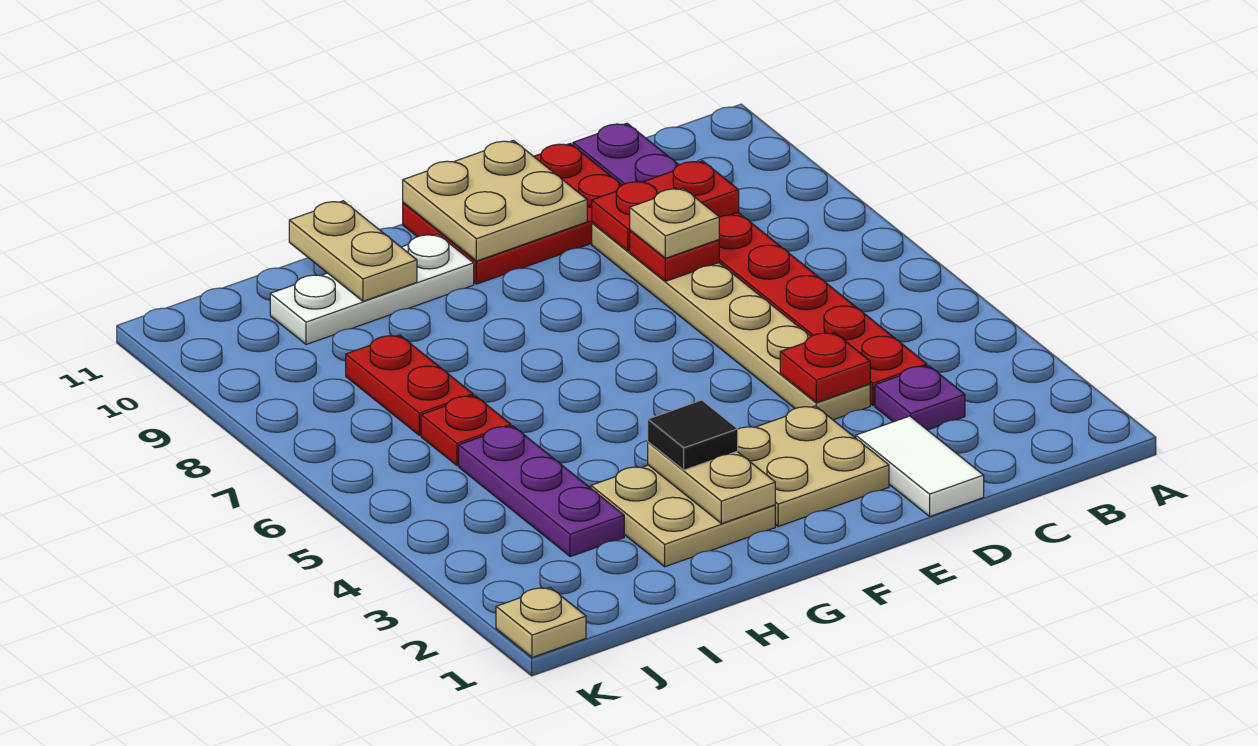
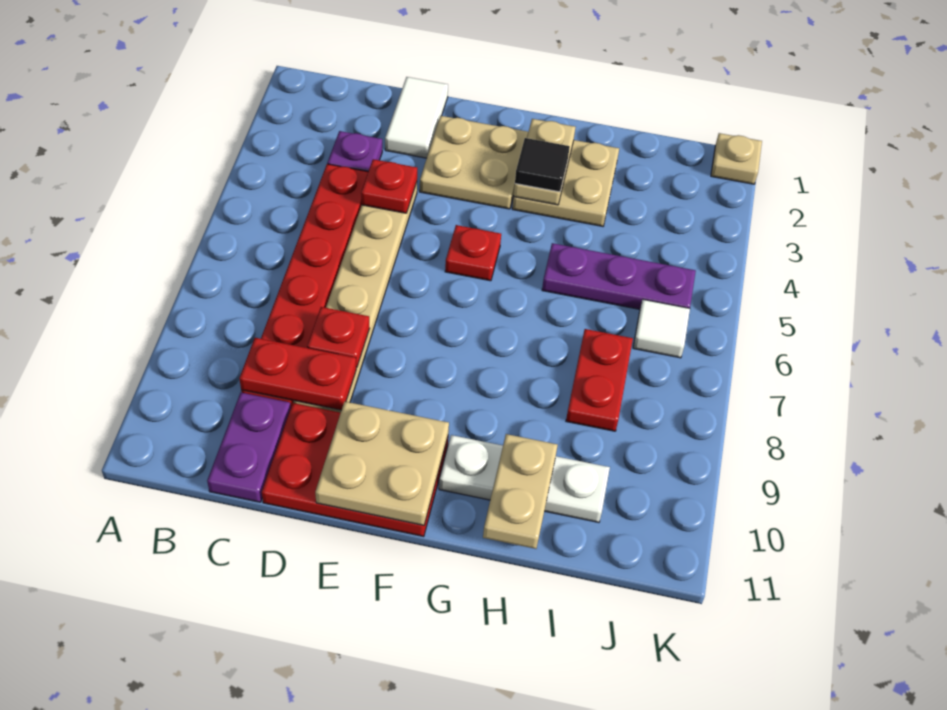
tan plate D8 level 3 -> none
purple plate I3:I5 level 1 -> purple plate H5:J5 level 1
red plate I6 level 1 -> red plate F5 level 1
none -> white tile J6 level 1

